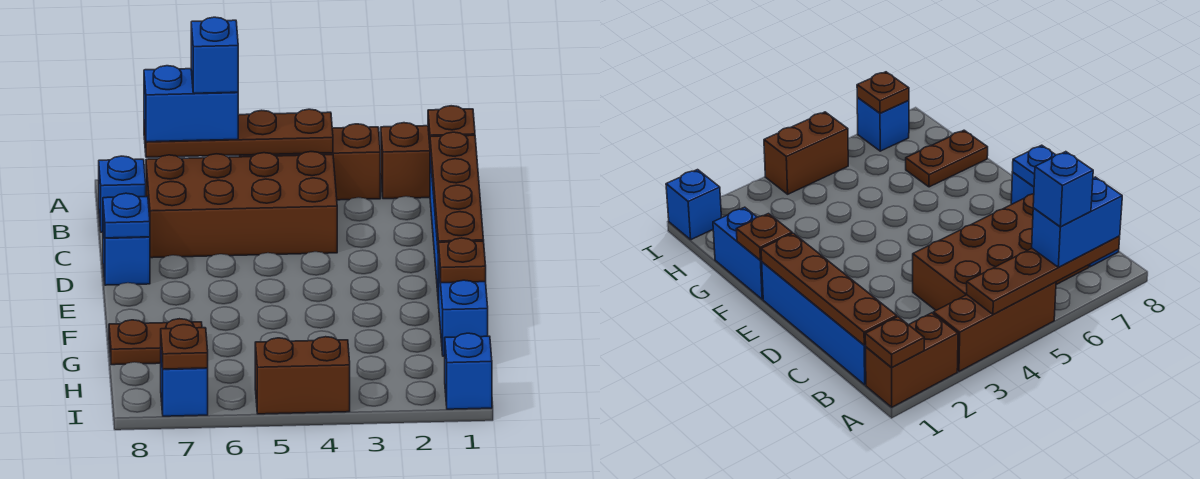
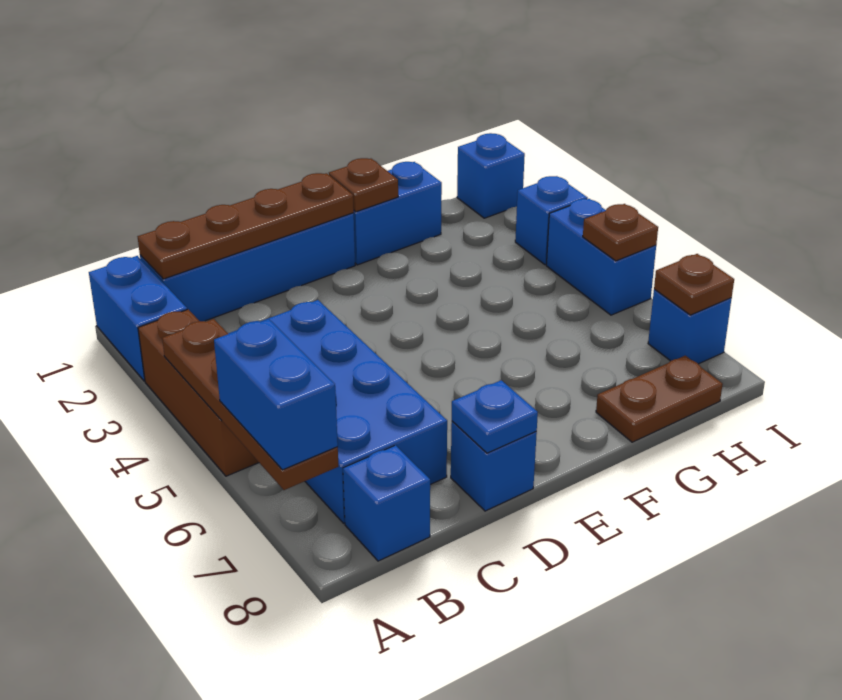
brown brick A1:A2 level 1 -> blue brick A1:A2 level 1
brown plate A1 level 2 -> brown plate I5 level 2
blue brick A6 level 4 -> blue brick I3 level 1
brown brick B4:C7 level 1 -> blue brick B4:C7 level 1
brown plate G7:G8 level 1 -> brown plate G8:H8 level 1
brown brick I4:I5 level 1 -> blue brick I4:I5 level 1

